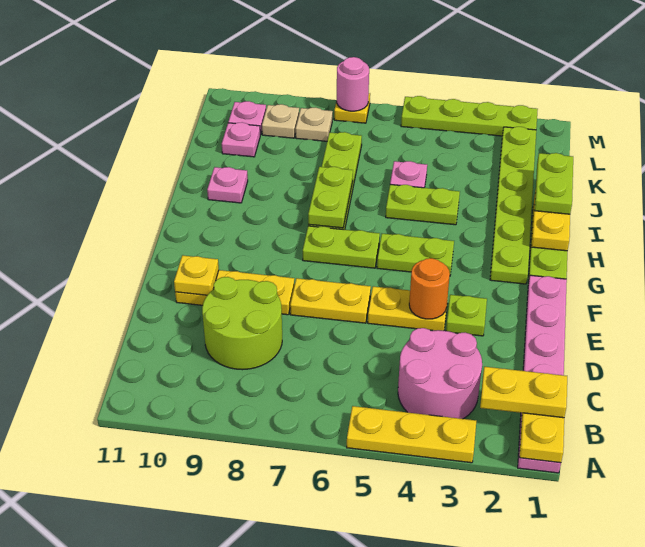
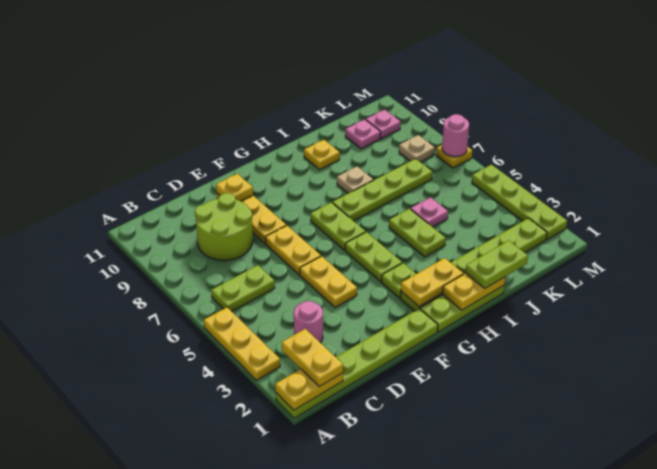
pink plate A1:F1 level 1 -> lime plate A1:F1 level 1
pink round brick B3:C4 level 1 -> pink round brick C3 level 1
lime plate E3 level 1 -> lime plate G3 level 1
orange round brick E4 level 2 -> none
none -> yellow plate G2:H2 level 2
lime plate H7:I7 level 2 -> lime plate B6:C6 level 1
pink plate I10 level 1 -> yellow plate I10 level 1
tan plate L9 level 1 -> tan plate I8 level 1

